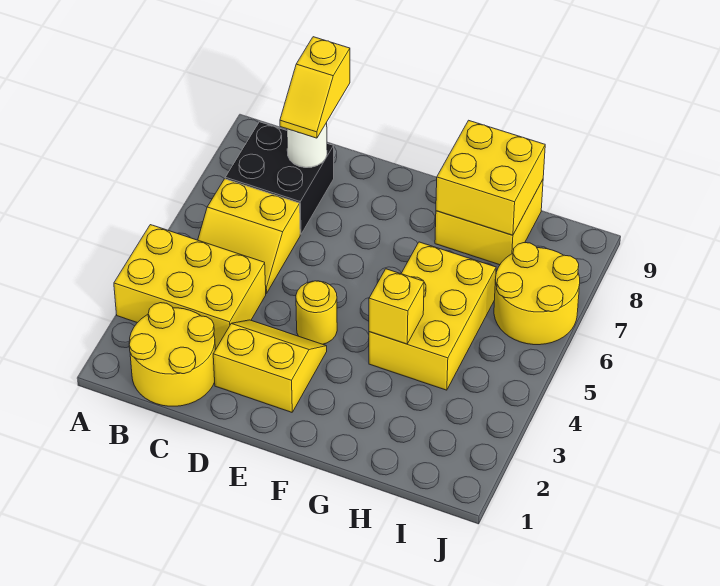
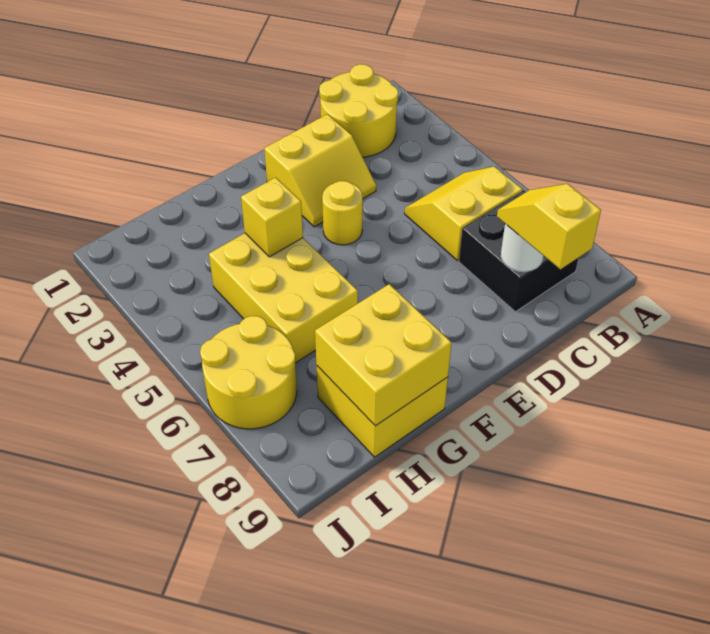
yellow brick A3:C4 level 1 -> none

